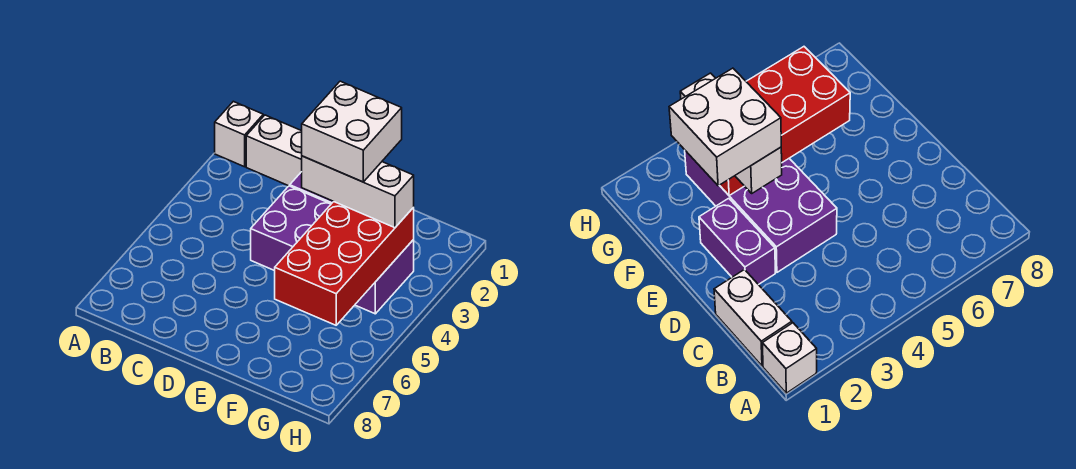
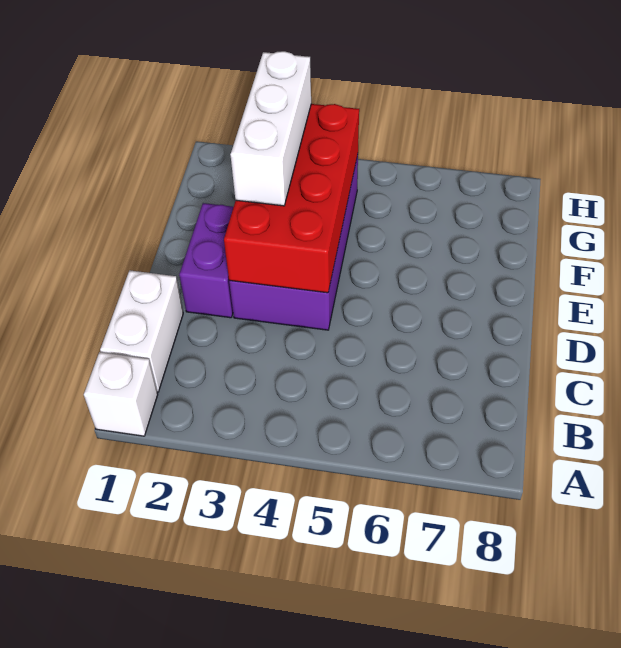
white brick E2:F3 level 4 -> none
red brick F3:G6 level 2 -> red brick D3:G4 level 2

